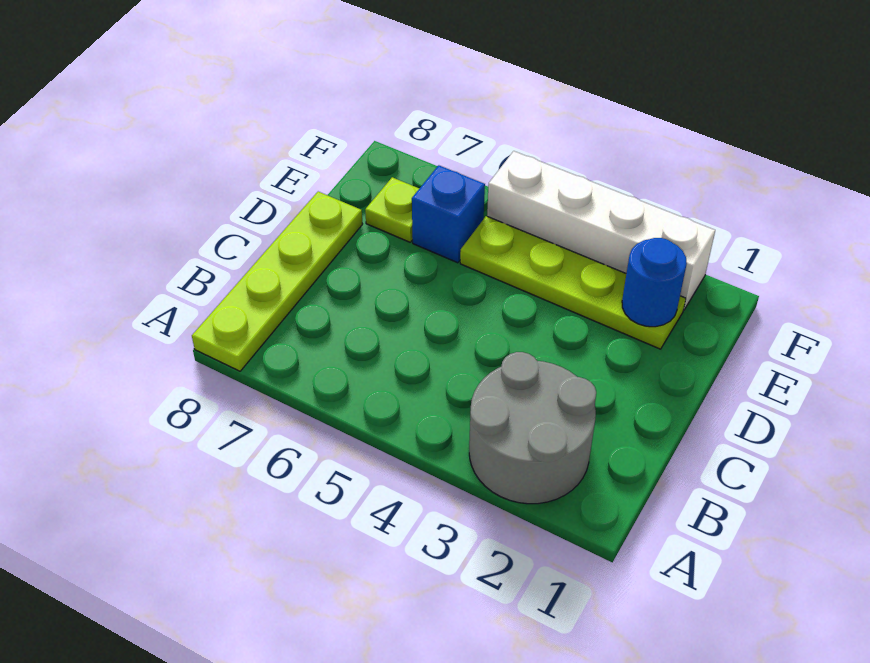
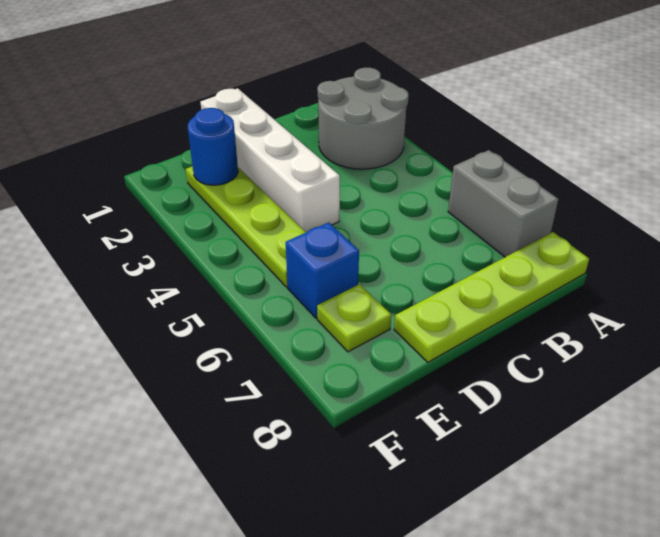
none -> grey brick A6:A7 level 1
white brick F2:F5 level 1 -> white brick D1:D4 level 1

